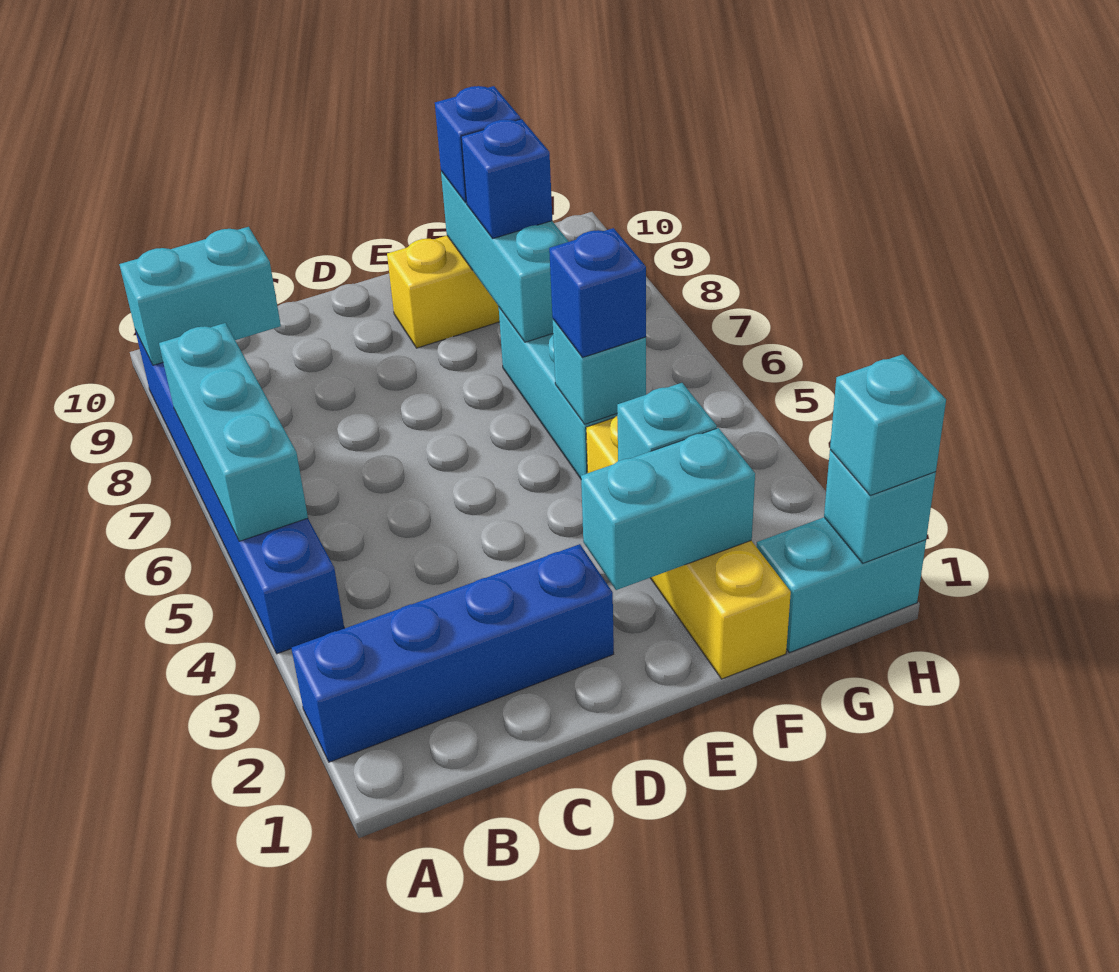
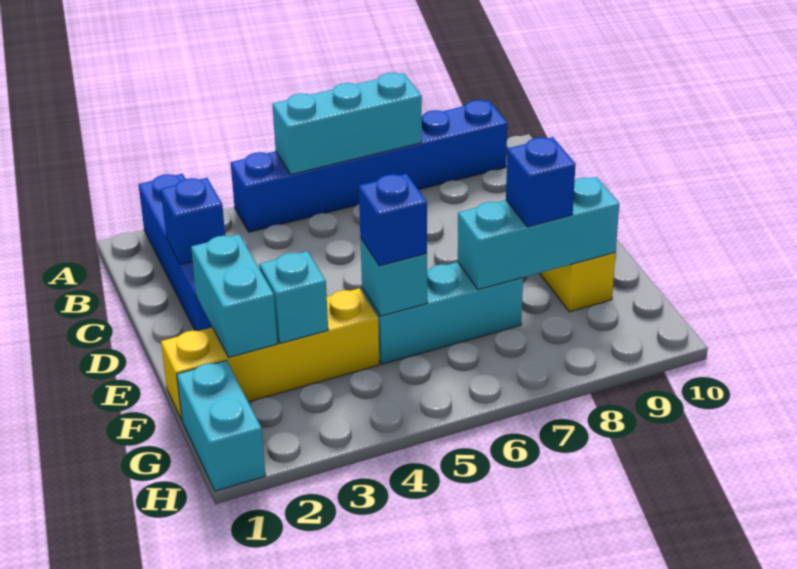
cyan brick A9:B9 level 2 -> none
blue brick F9 level 3 -> blue brick C2 level 2
cyan brick H1 level 2 -> none
cyan brick H1 level 3 -> none

